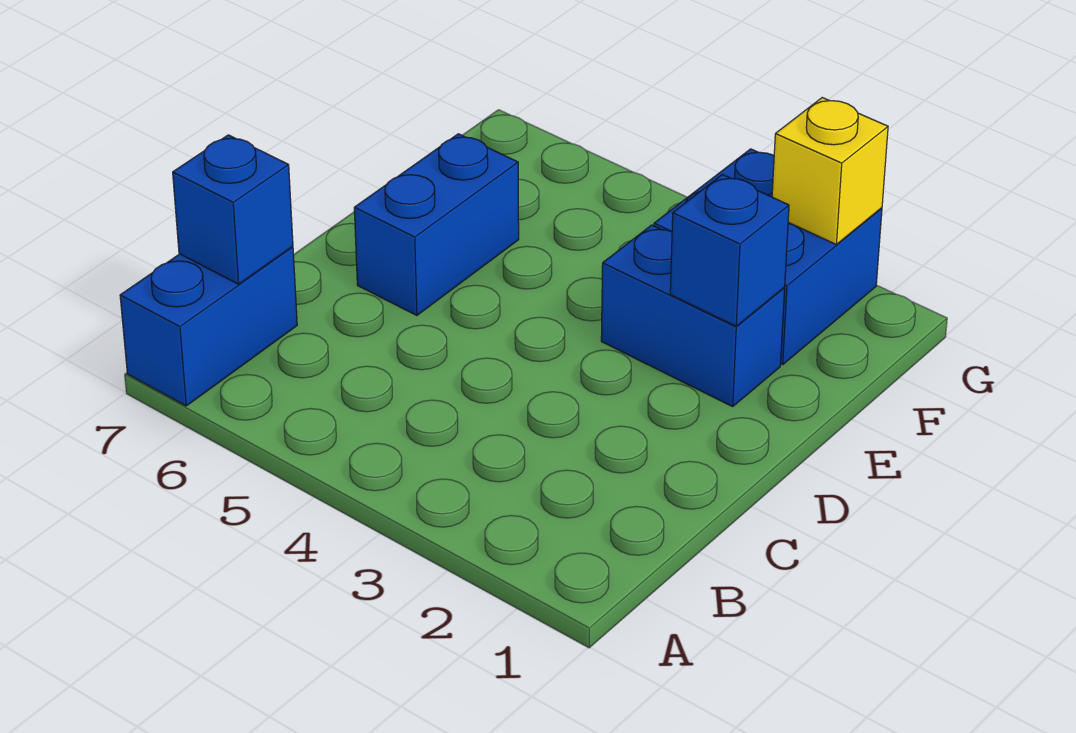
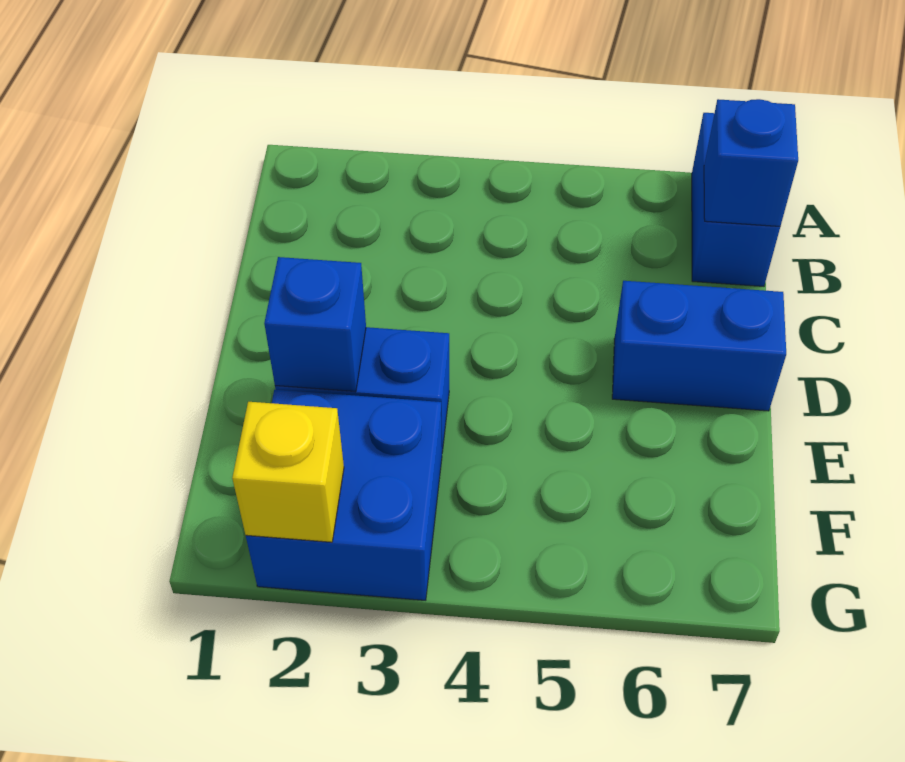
blue brick D6:E6 level 1 -> blue brick D6:D7 level 1

